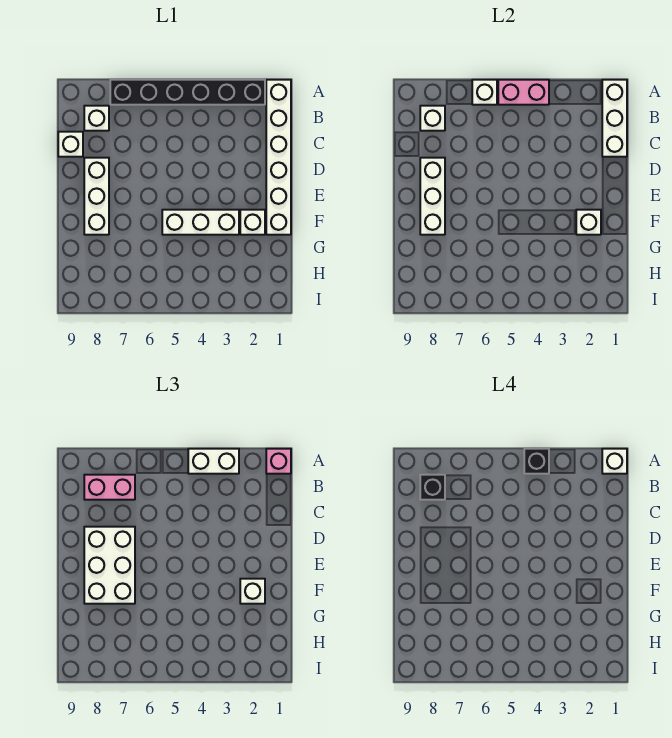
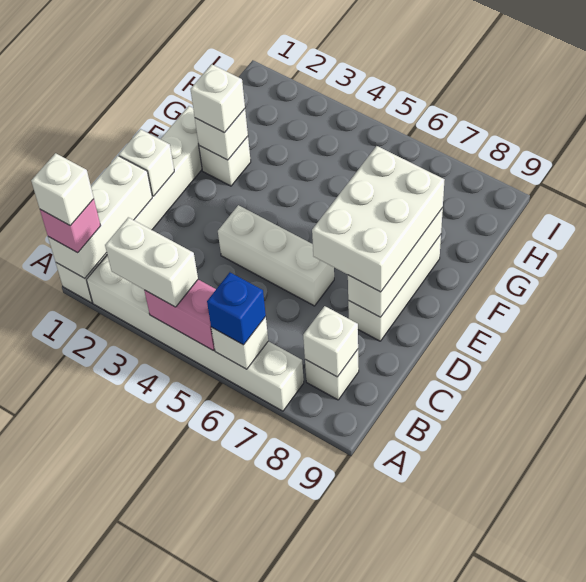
black brick A2:A7 level 1 -> white brick A2:A7 level 1
black brick A4 level 4 -> none
none -> blue brick A6 level 3
pink brick B7:B8 level 3 -> none
black brick B8 level 4 -> none
white brick C9 level 1 -> white brick D1 level 2
white brick F3:F5 level 1 -> white brick D4:D6 level 1

